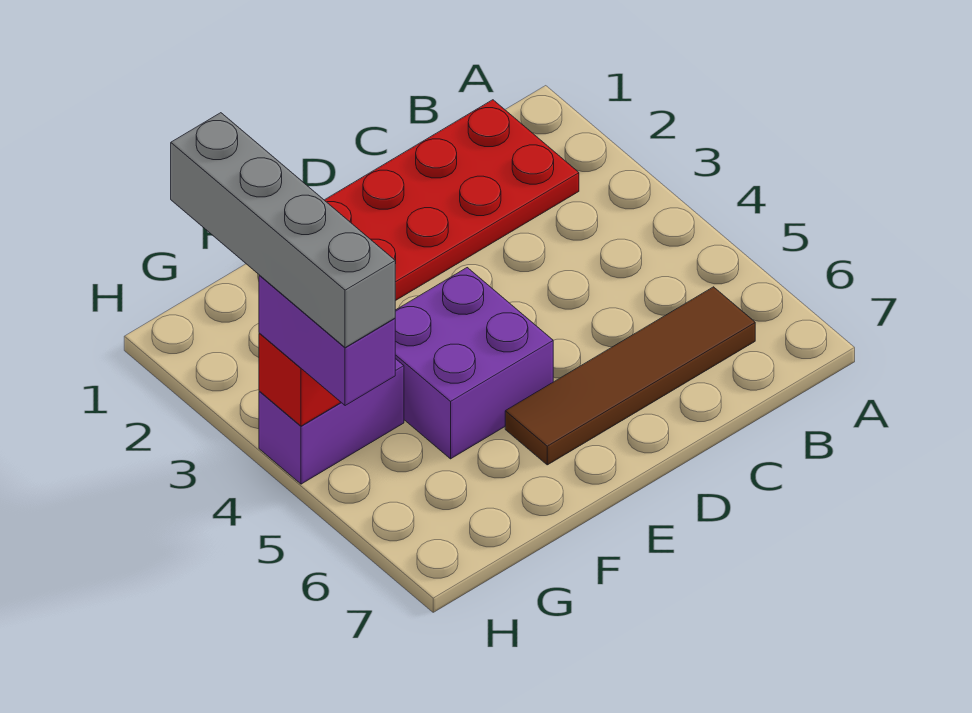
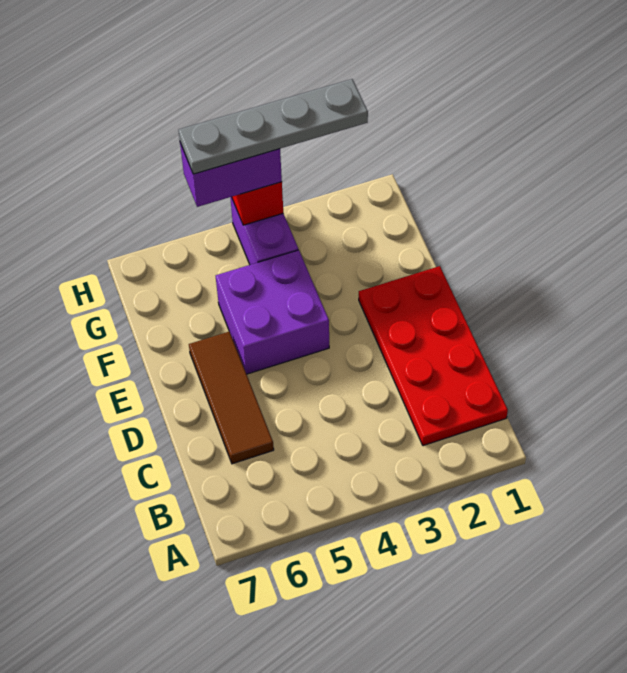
brown tile B6:E6 level 1 -> brown tile C6:E6 level 1
grey brick H2:H5 level 4 -> grey plate H2:H5 level 4

